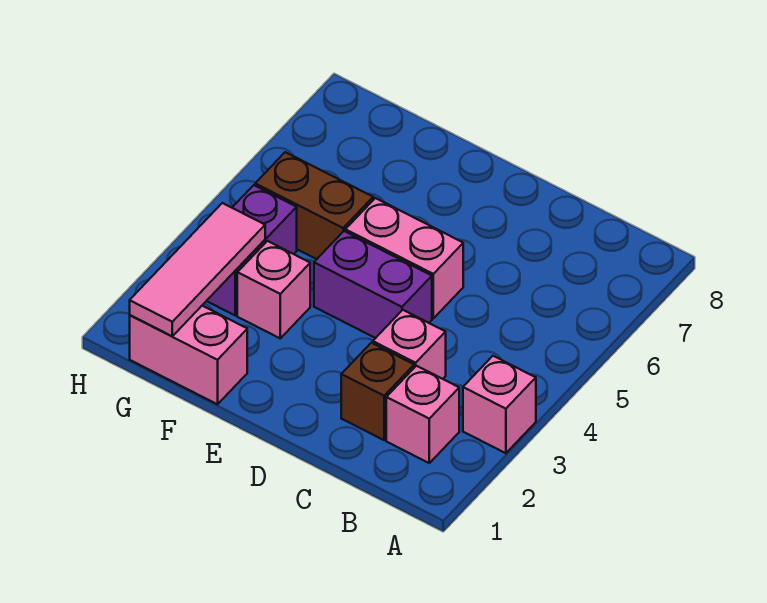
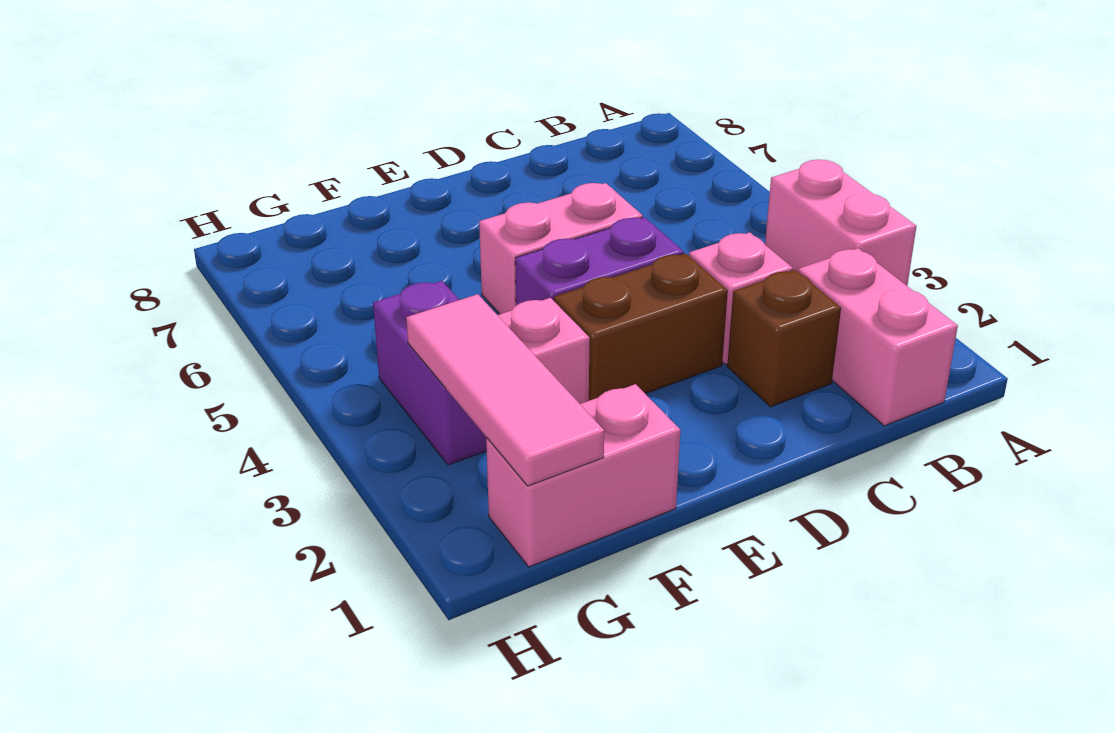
pink brick A3 level 1 -> pink brick A3:A4 level 1
pink brick B2 level 1 -> pink brick B1:B2 level 1
brown brick F5:G5 level 1 -> brown brick D3:E3 level 1

